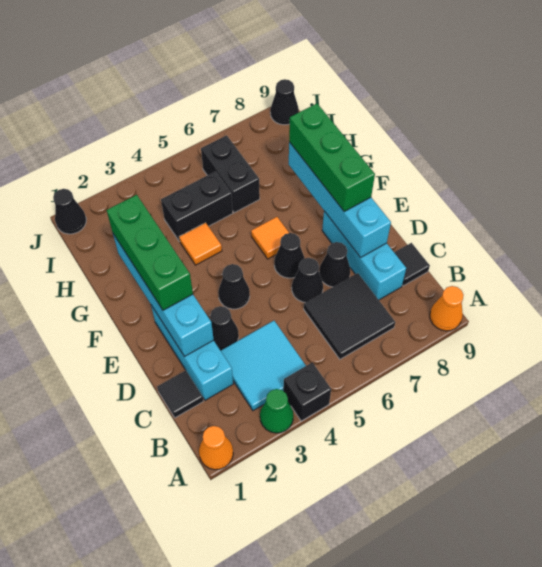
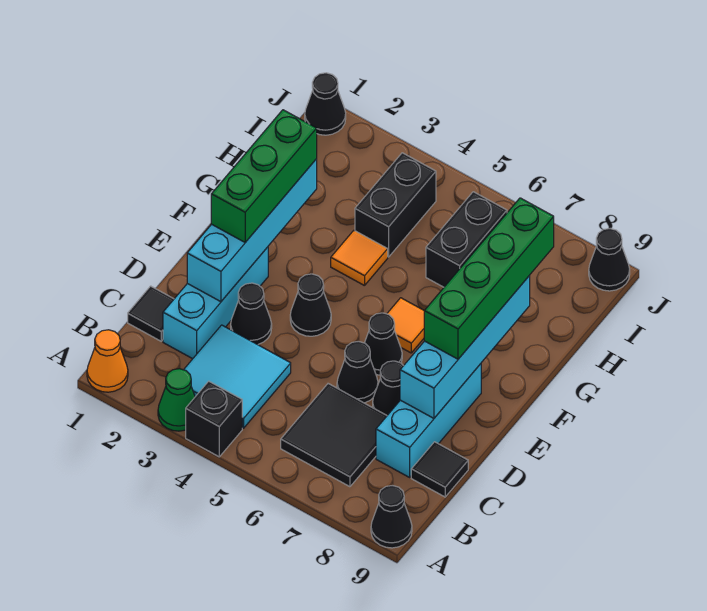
orange cone A9 level 1 -> black cone A9 level 1
green brick E8:G8 level 3 -> green brick E8:H8 level 3
black brick H4:H5 level 1 -> black brick H4:I4 level 1

